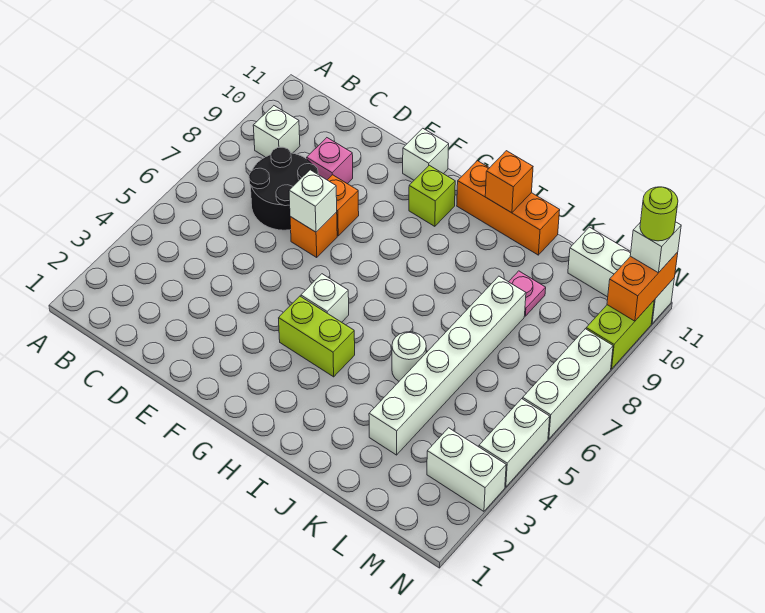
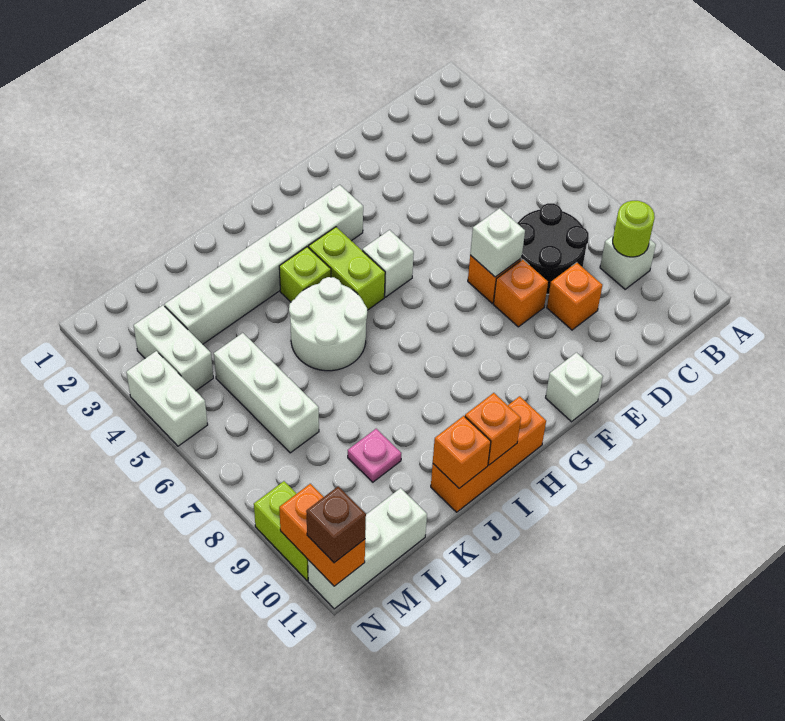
pink brick D9 level 1 -> orange brick D9 level 1
lime brick G4:H4 level 1 -> lime brick H4:H5 level 1
lime brick G10 level 1 -> lime brick I4 level 1
white round brick J5 level 1 -> white round brick I5:J6 level 1
none -> orange brick J11 level 2
white brick K3:K8 level 1 -> white brick G3:L3 level 1
white brick M3:N3 level 1 -> white brick M3:M4 level 1
white brick N6:N8 level 1 -> white brick L5:L7 level 1
white brick N11 level 3 -> brown brick N11 level 3
lime round brick N11 level 4 -> lime round brick B9 level 2

